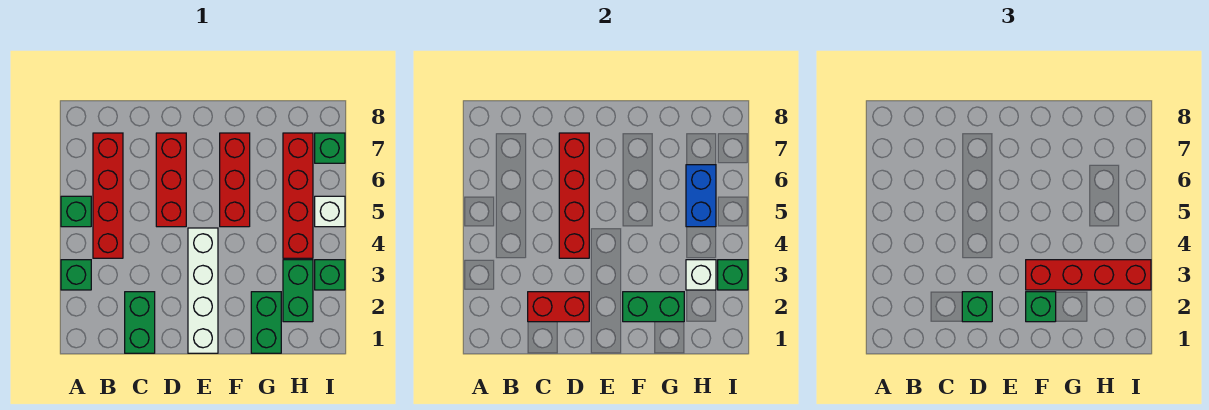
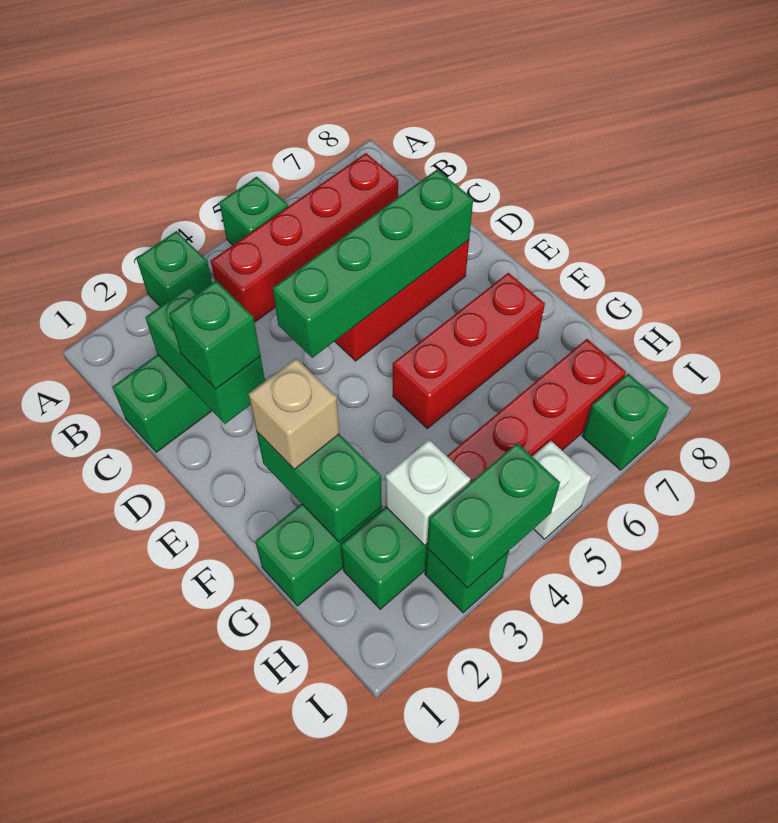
red brick C2:D2 level 2 -> green brick C2:D2 level 2
red brick D4:D7 level 2 -> green brick D4:D7 level 2
white brick E1:E4 level 1 -> none
green brick F2 level 3 -> tan brick F2 level 3
red brick F3:I3 level 3 -> none
blue brick H5:H6 level 2 -> none
green brick I3 level 2 -> green brick I3:I4 level 2

